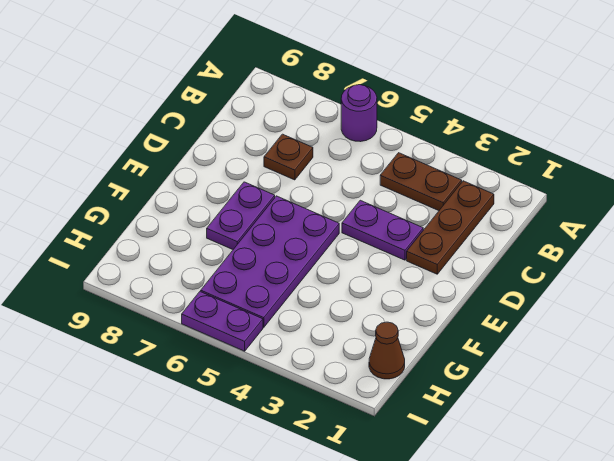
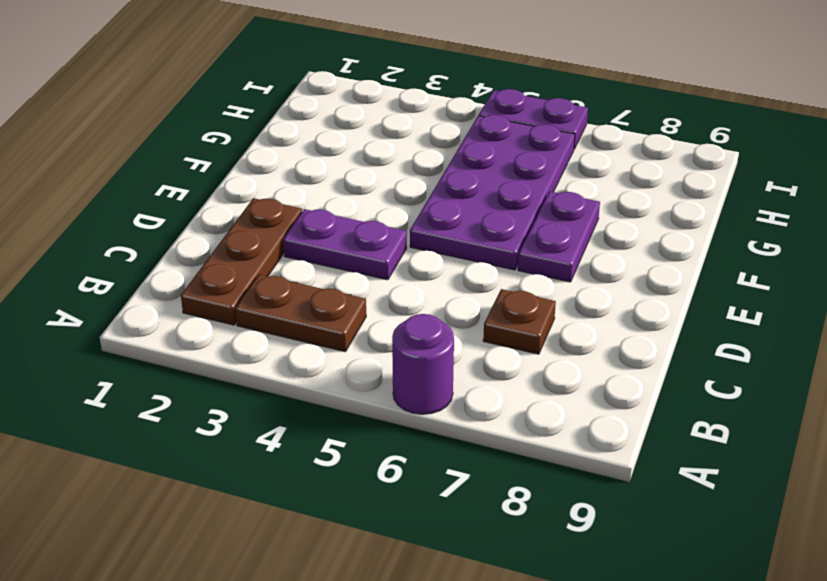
brown cone H1 level 1 -> none

